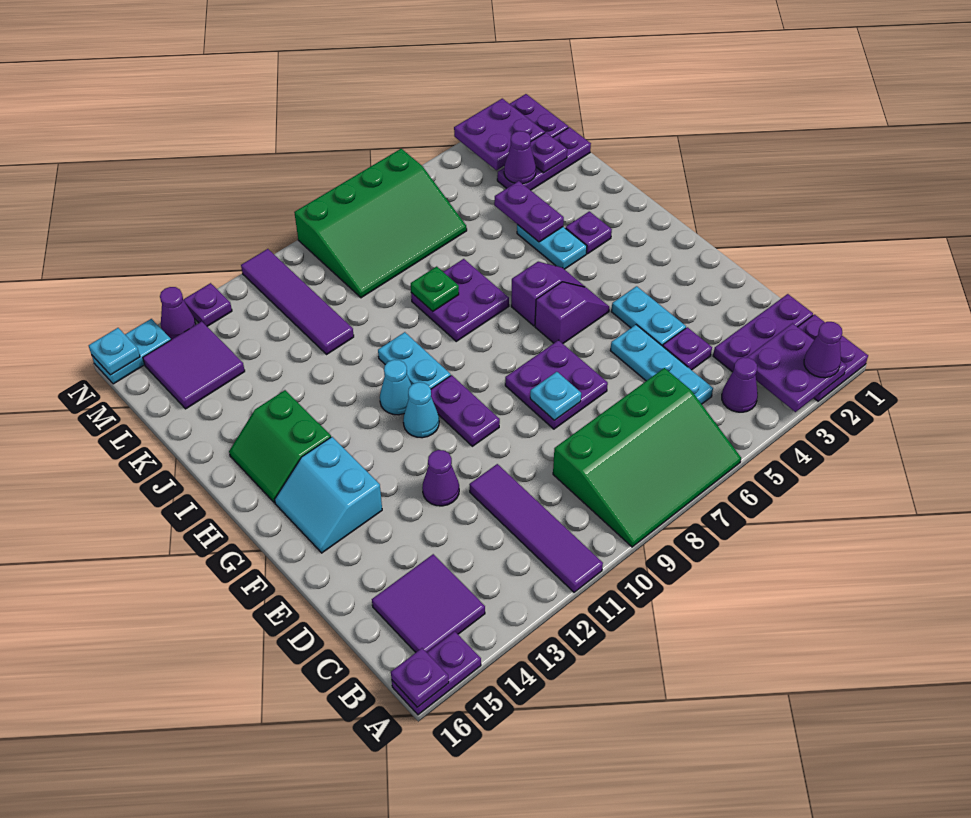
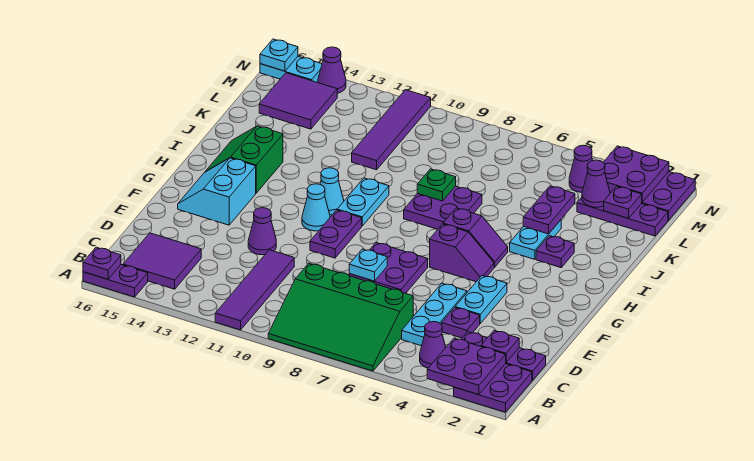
purple cone A2 level 3 -> purple cone M4 level 1
green slope L6:N9 level 1 top N -> none
purple plate N13 level 1 -> purple plate C2 level 2

